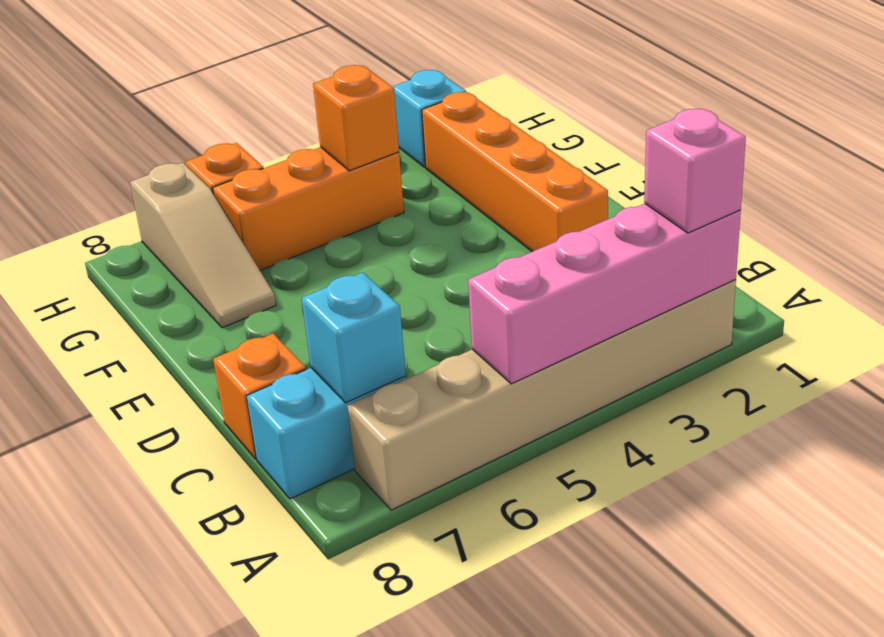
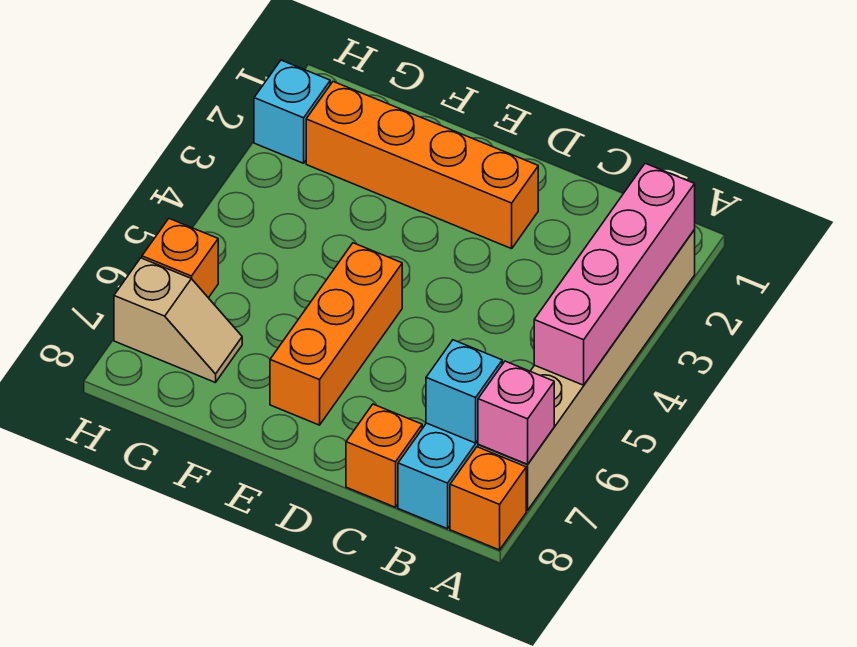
pink brick A2 level 3 -> pink brick A7 level 2
tan slope F7:H7 level 1 top H -> tan slope G7:H7 level 1 top H
orange brick G4:G6 level 1 -> orange brick E5:E7 level 1
orange brick G4 level 2 -> orange brick A8 level 1

